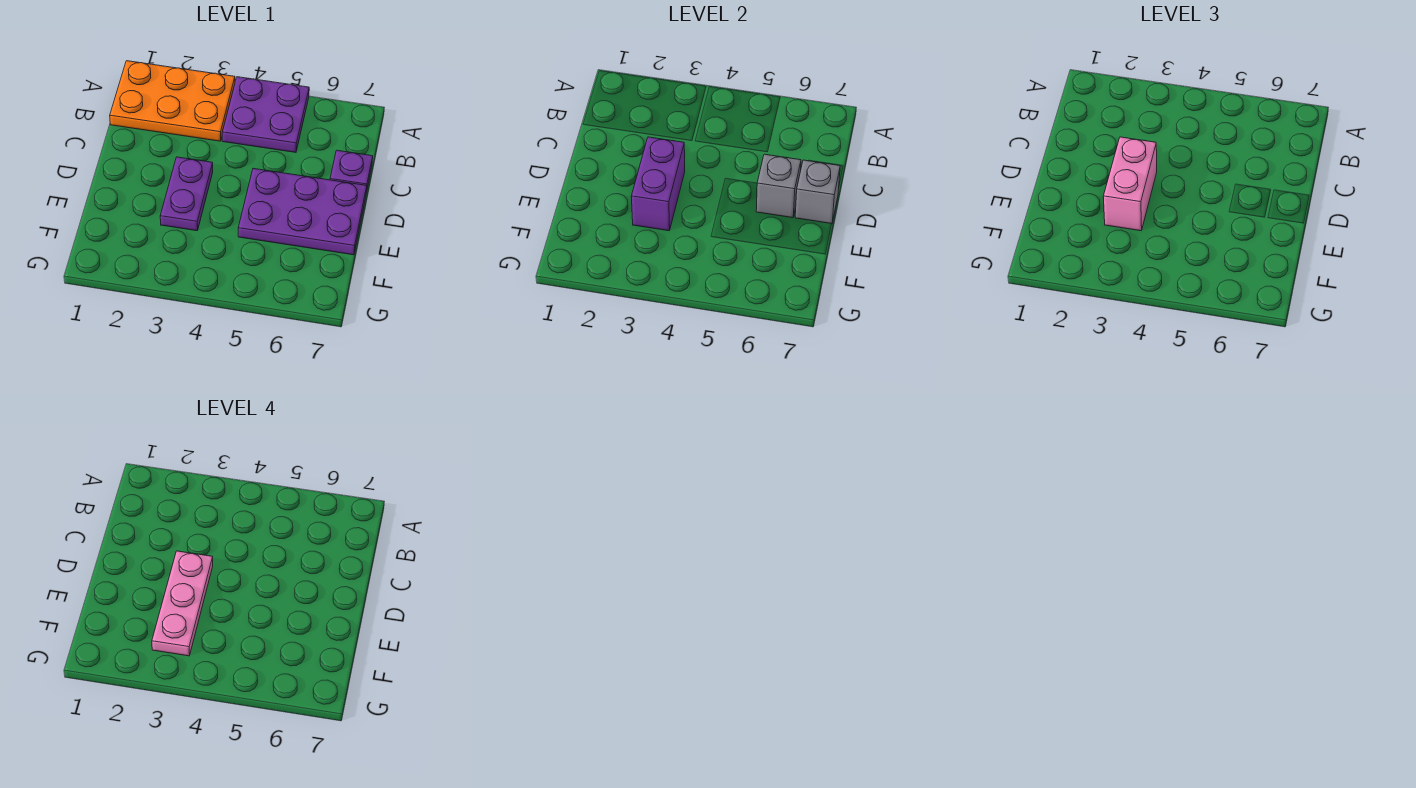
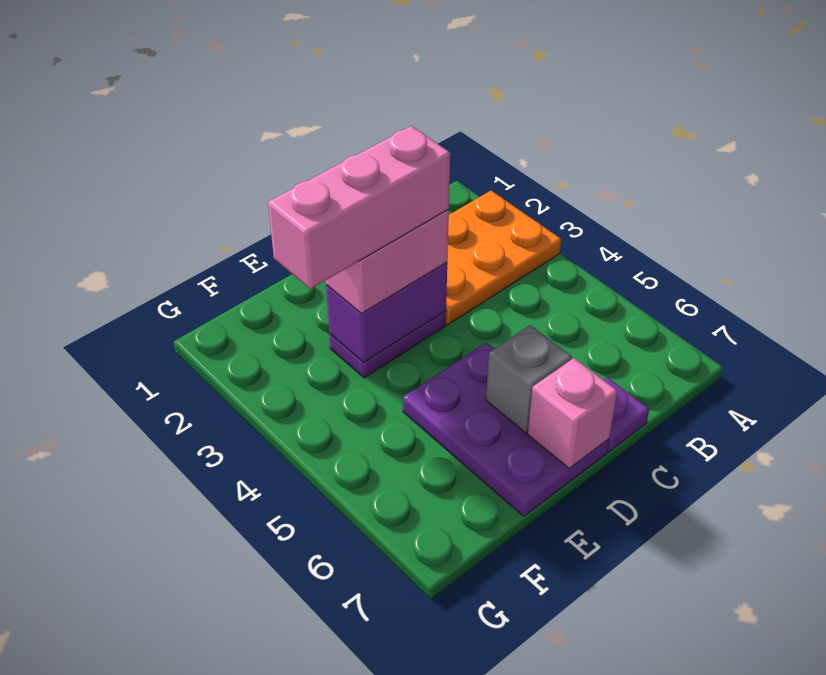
orange plate A1:B3 level 1 -> orange plate A2:C3 level 1
purple plate A4:B5 level 1 -> none
pink plate D3:F3 level 4 -> pink brick D3:F3 level 4
grey brick D7 level 2 -> pink brick D7 level 2

